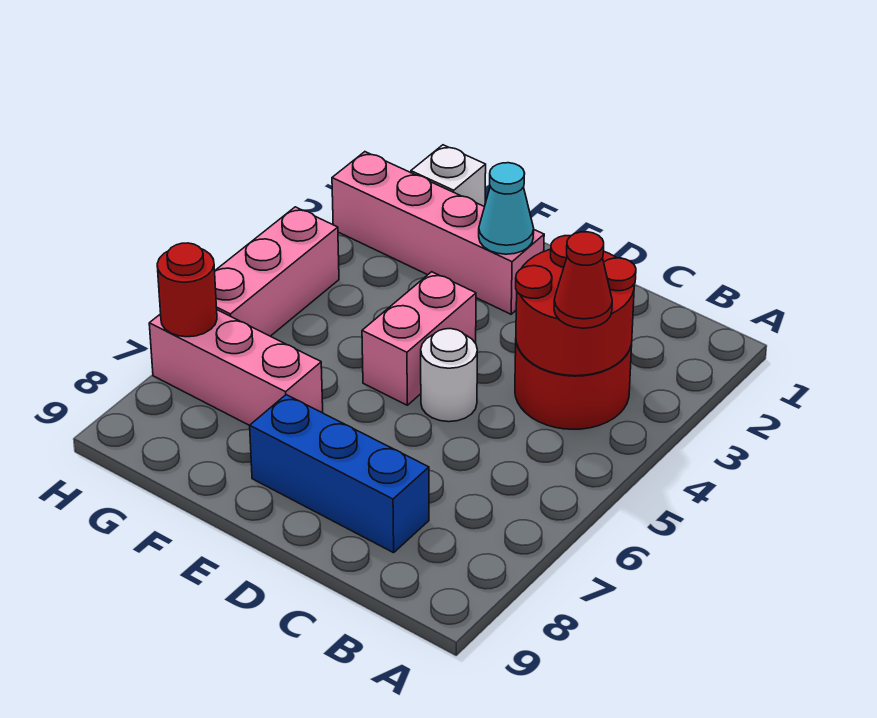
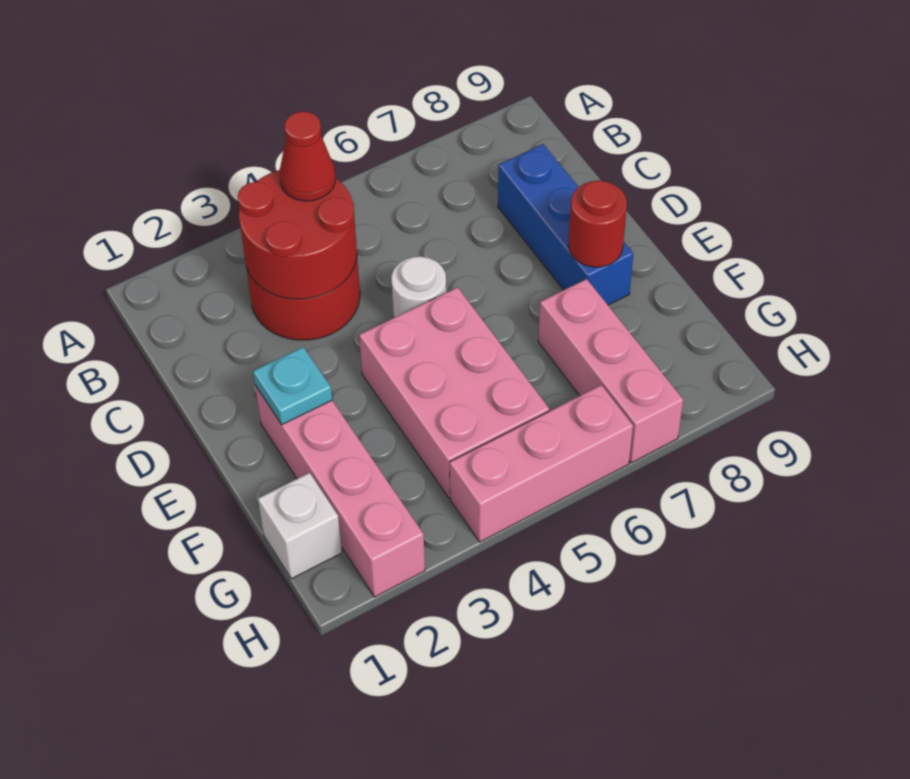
cyan cone E2 level 2 -> cyan plate E2 level 2
pink brick E4:E5 level 1 -> pink brick E4:G5 level 1
red round brick H7 level 2 -> red round brick E8 level 2

